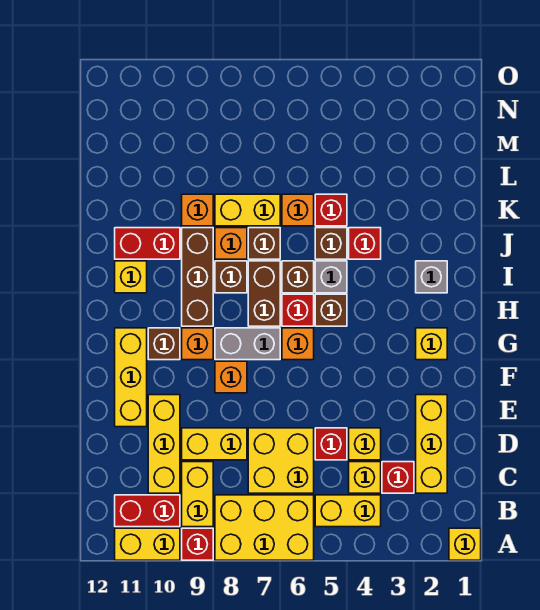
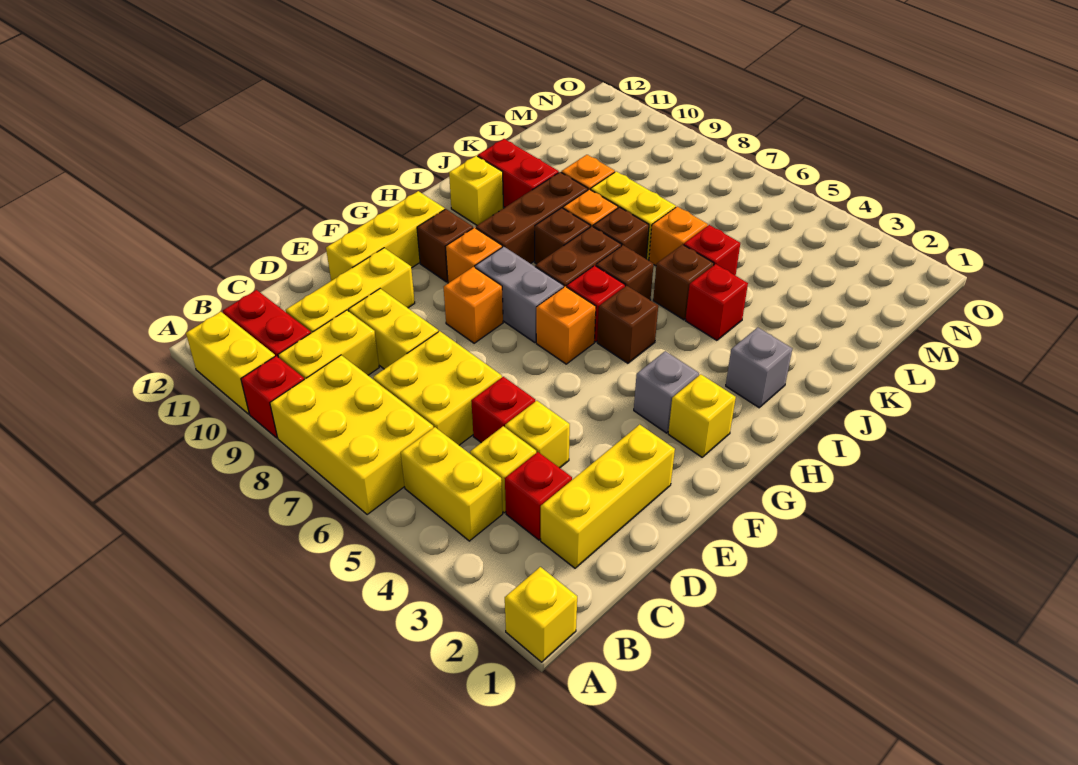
grey brick I5 level 1 -> grey brick G3 level 1

